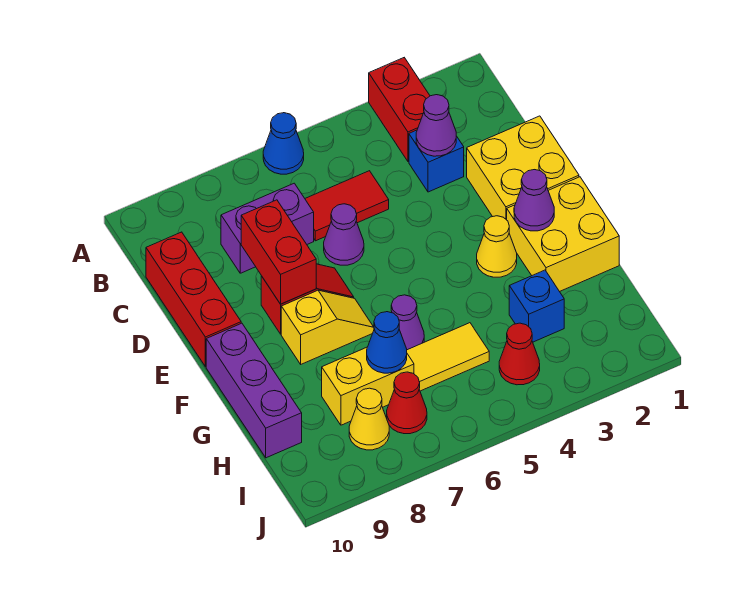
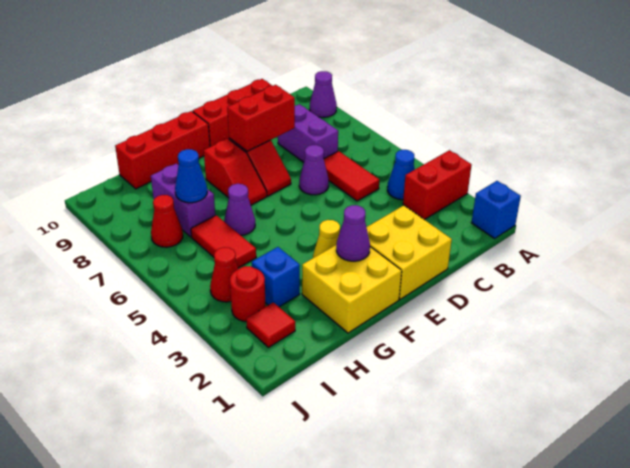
blue cone A6 level 1 -> blue cone B4 level 1
blue brick C3 level 1 -> blue brick A1 level 1
purple cone C3 level 2 -> purple cone A9 level 1
yellow slope F7:F8 level 1 top 8 -> red slope F7:F8 level 1 top 8
purple brick F10:H10 level 1 -> red brick F10:H10 level 1
yellow tile H5:H6 level 1 -> red tile H5:H6 level 1
yellow brick H7:H8 level 1 -> purple brick H7:H8 level 1
none -> red tile I2 level 1
none -> red round brick I3 level 1
yellow cone I8 level 1 -> none

